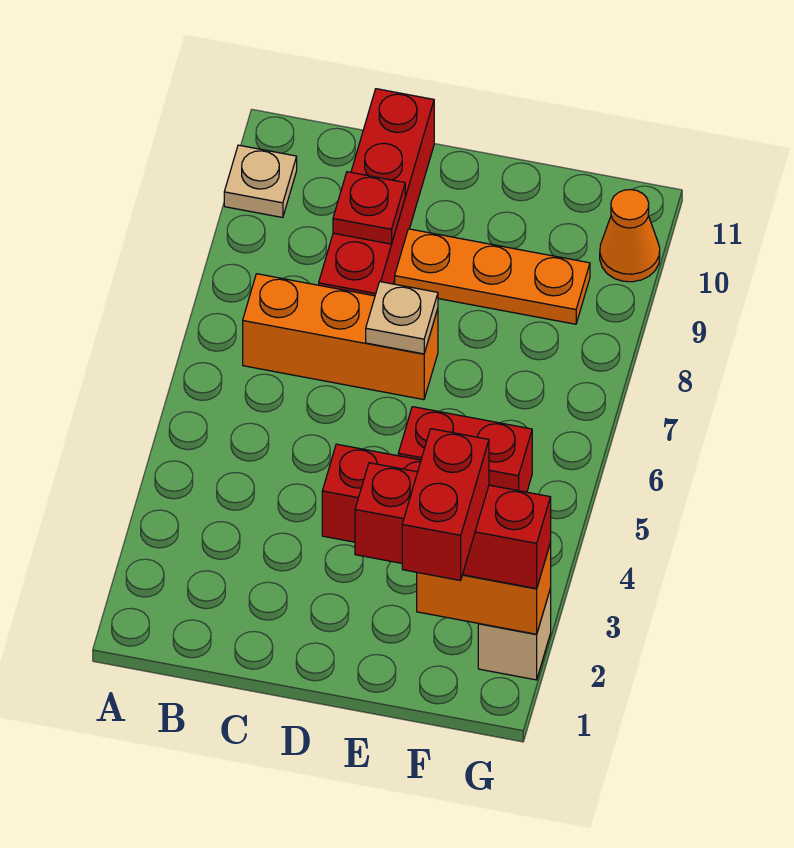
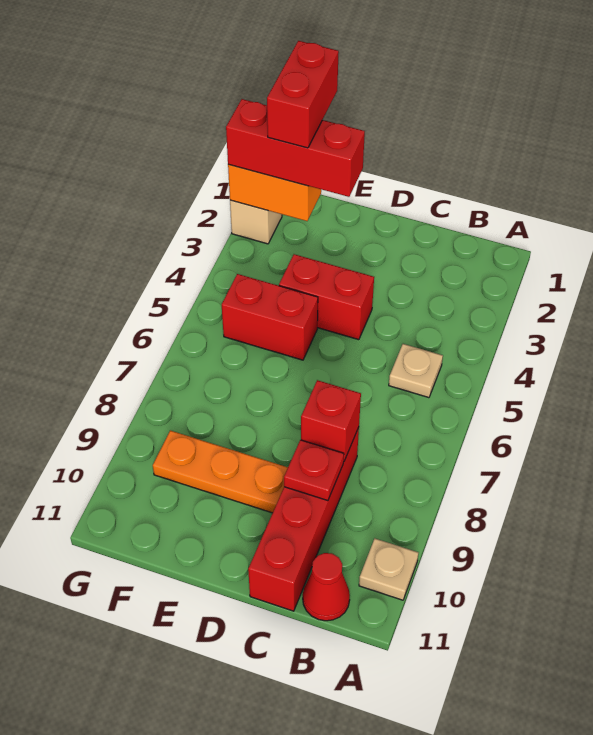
orange brick B7:D7 level 1 -> none
none -> red cone B11 level 1
none -> red brick C8 level 2
tan plate D7 level 2 -> tan plate B5 level 1
orange cone G10 level 1 -> none

